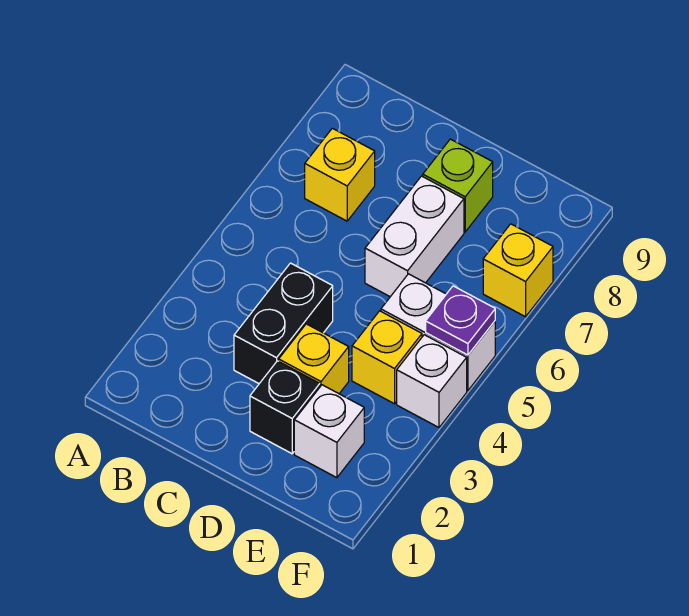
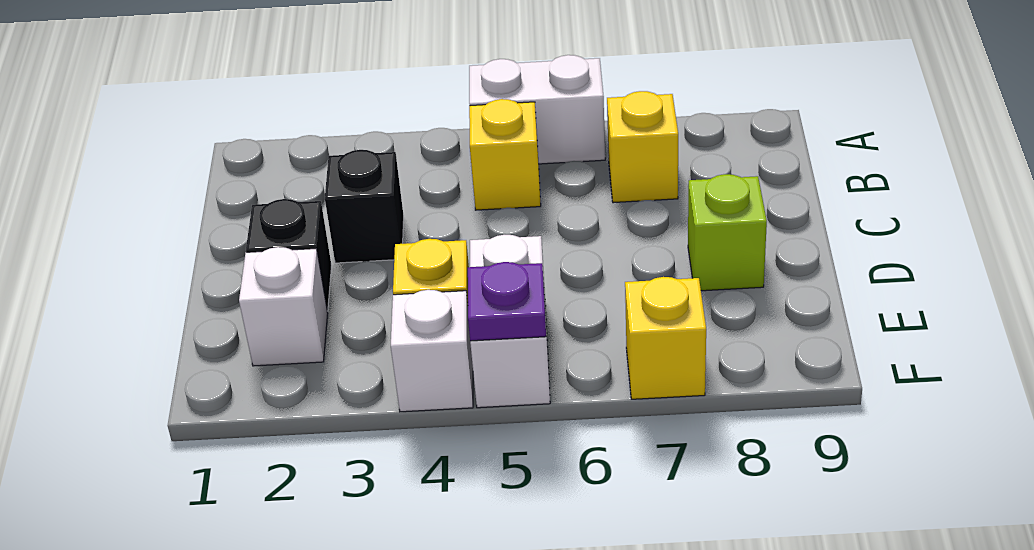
black brick C3:C4 level 1 -> black brick C3 level 1
yellow brick D3 level 1 -> yellow brick B5 level 1
white brick D6:D7 level 1 -> white brick A5:A6 level 1

